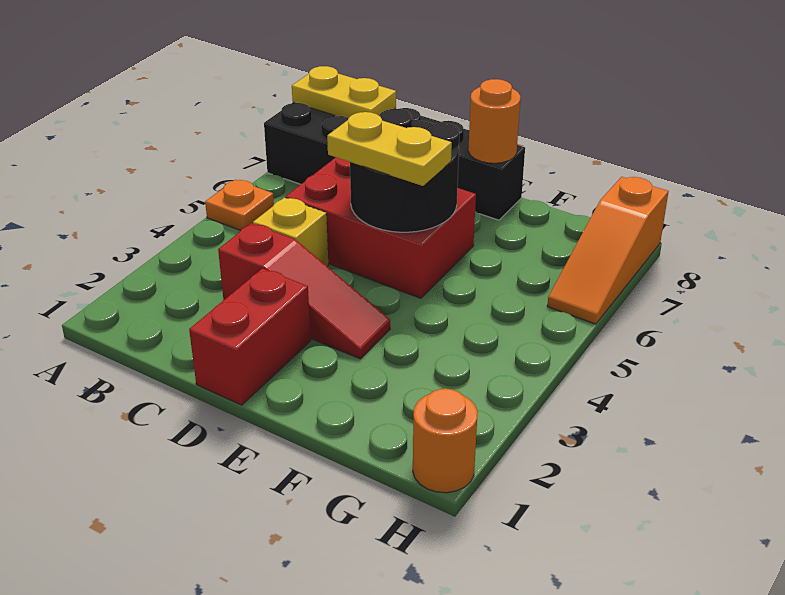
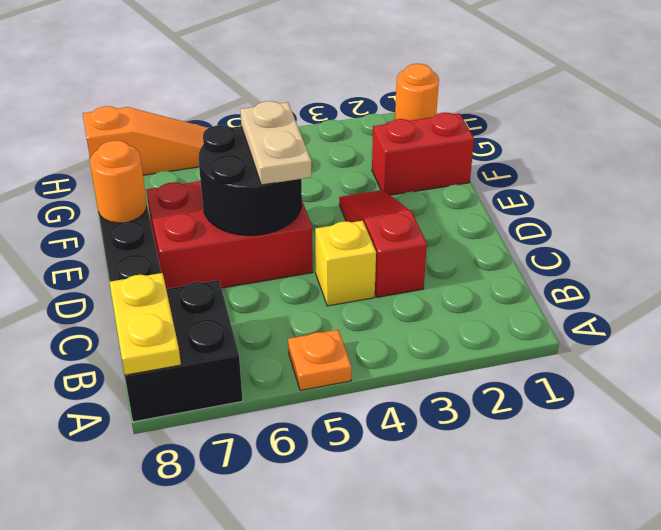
red brick C5:E6 level 1 -> red brick D5:E7 level 1
red brick D1:D2 level 1 -> red brick F1:F2 level 1
yellow plate D5:E5 level 3 -> tan plate D5:E5 level 3

